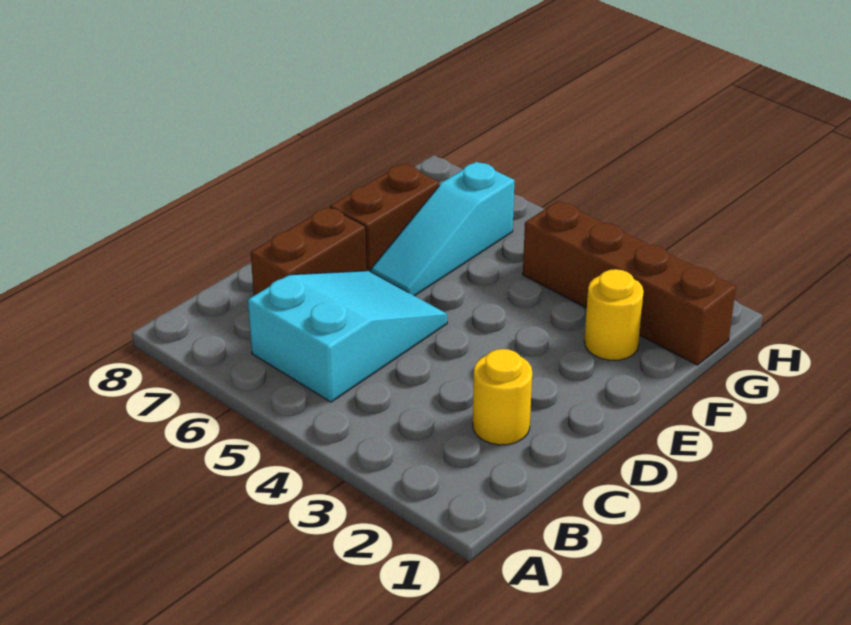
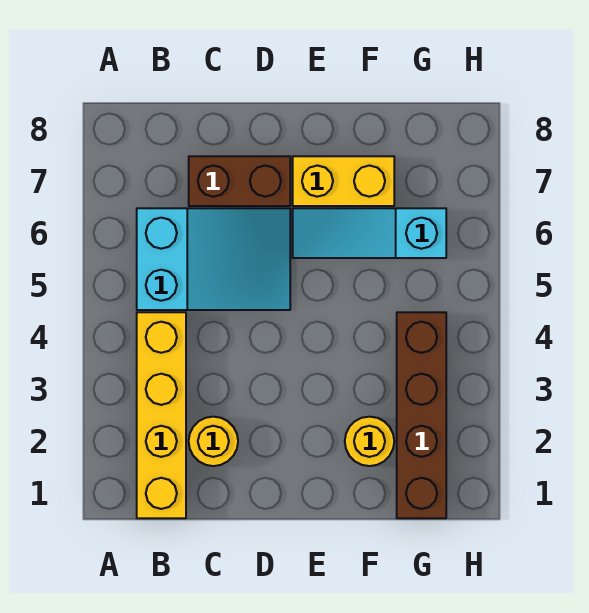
none -> yellow brick B1:B4 level 1
brown brick E7:F7 level 1 -> yellow brick E7:F7 level 1

